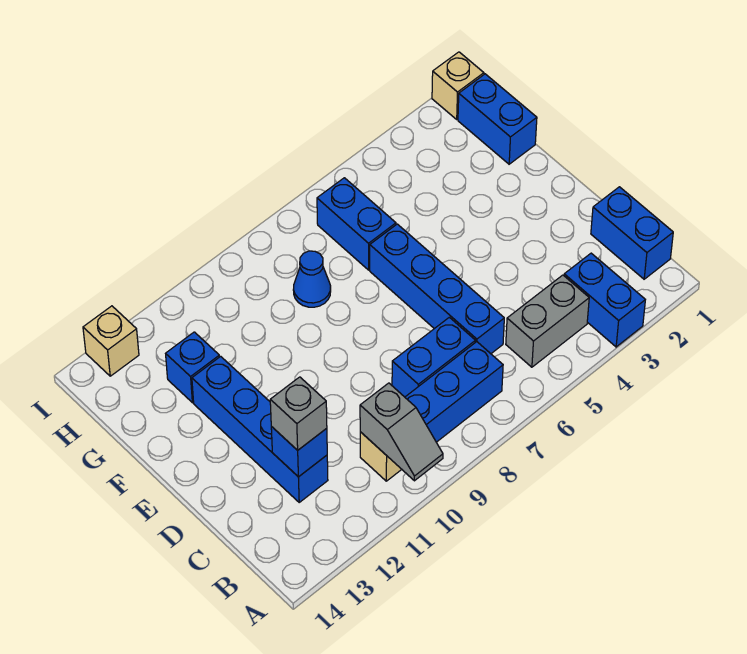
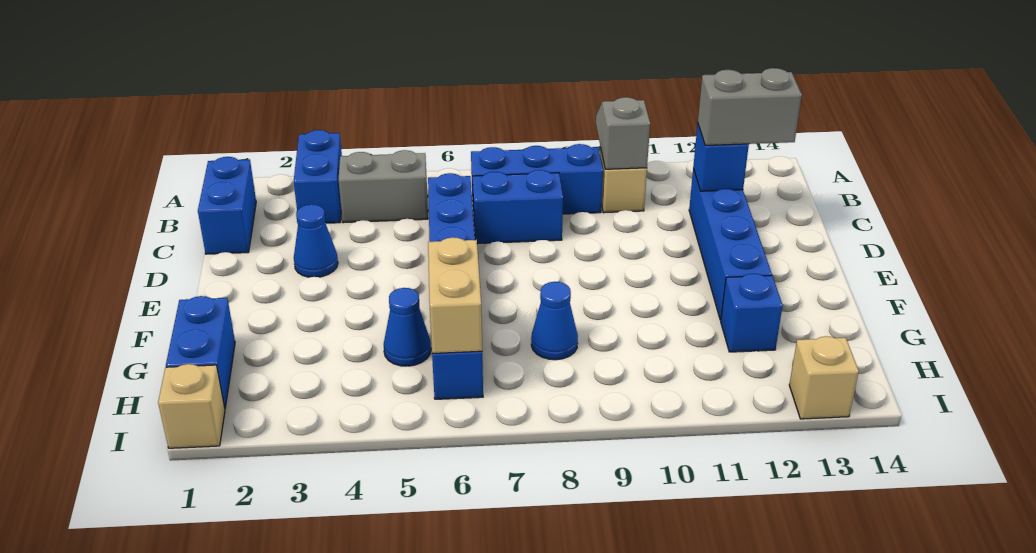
grey brick C12 level 3 -> grey brick C12:C13 level 3
none -> blue cone D3 level 1
none -> blue cone G5 level 1
none -> tan brick G6:H6 level 2

